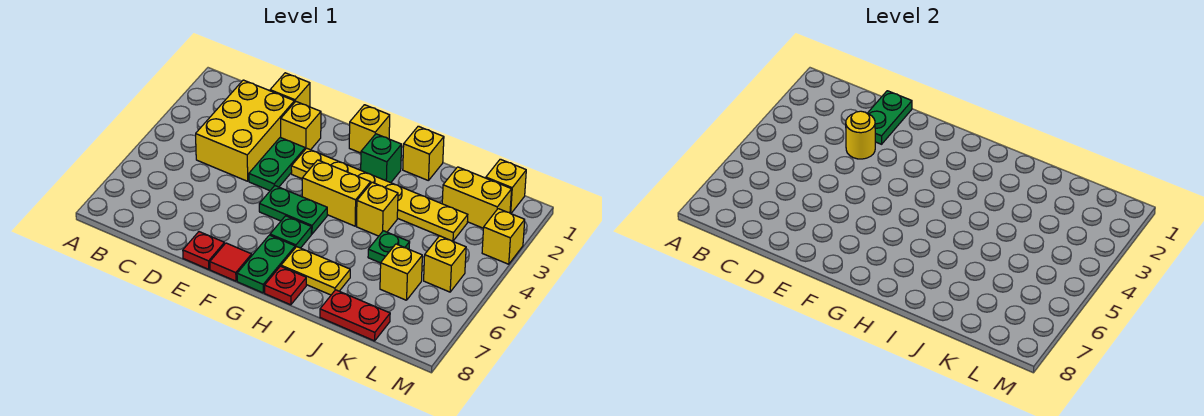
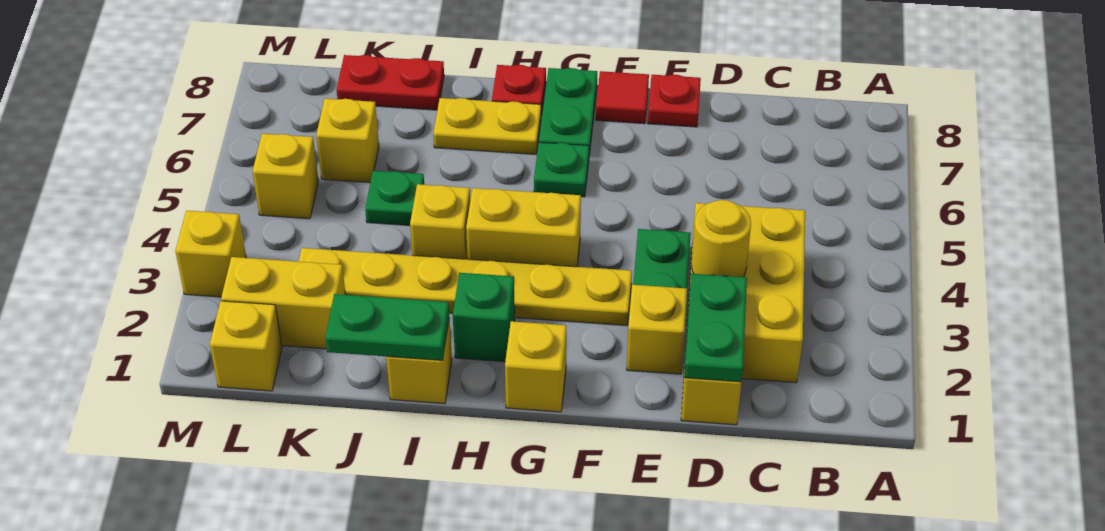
green plate F5:G5 level 1 -> green plate I1:J1 level 2

